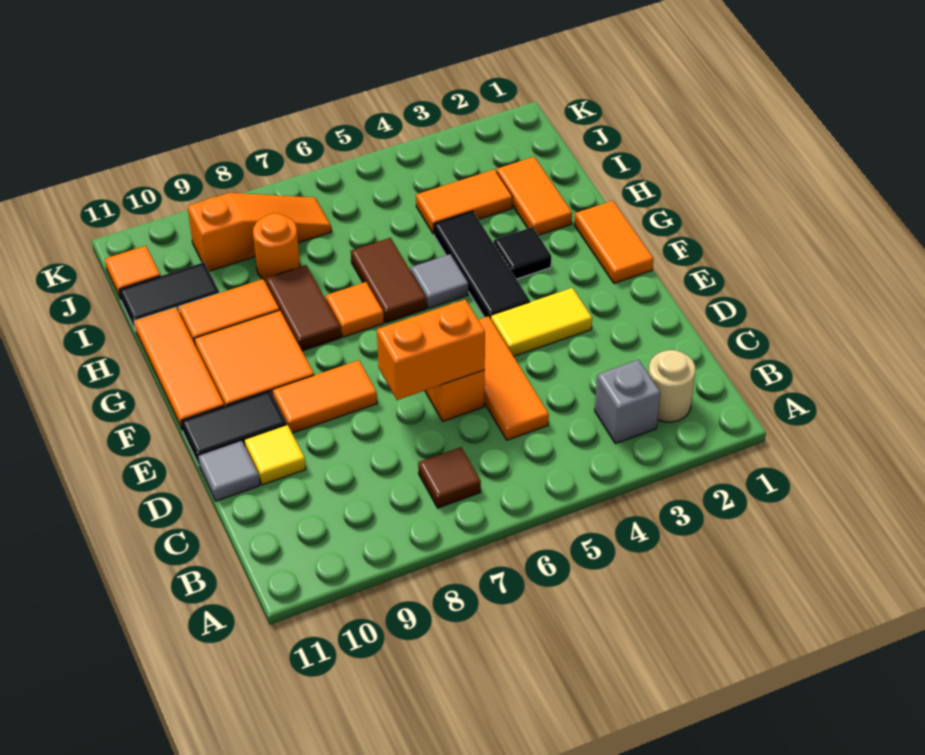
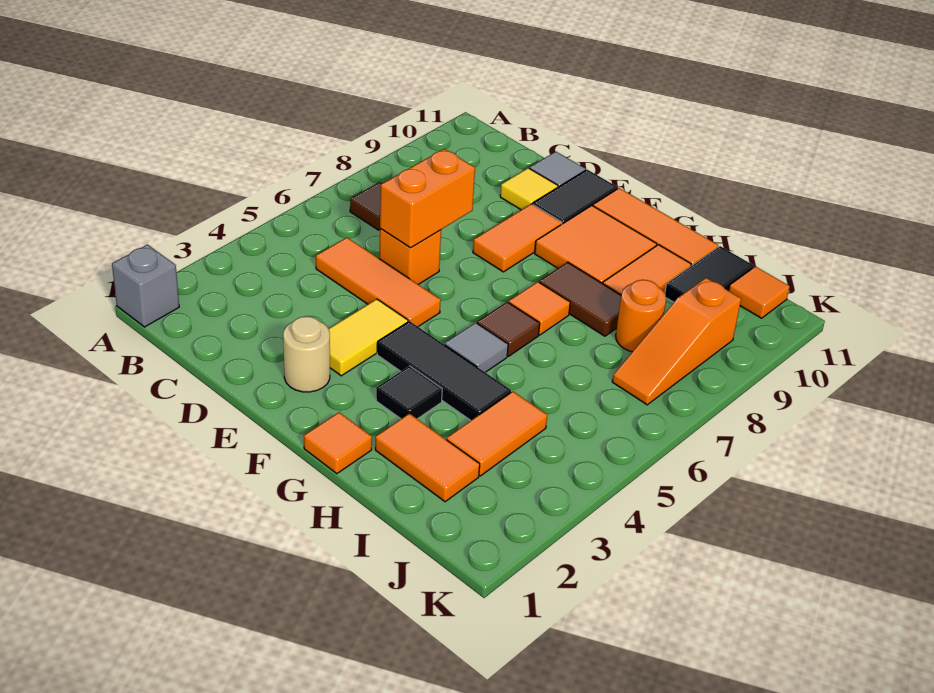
tan round brick B2 level 1 -> tan round brick E2 level 1
grey brick B3 level 1 -> grey brick A1 level 1
orange tile F1:G1 level 1 -> orange tile G1 level 1
brown tile G6:H6 level 1 -> brown tile G6 level 1

